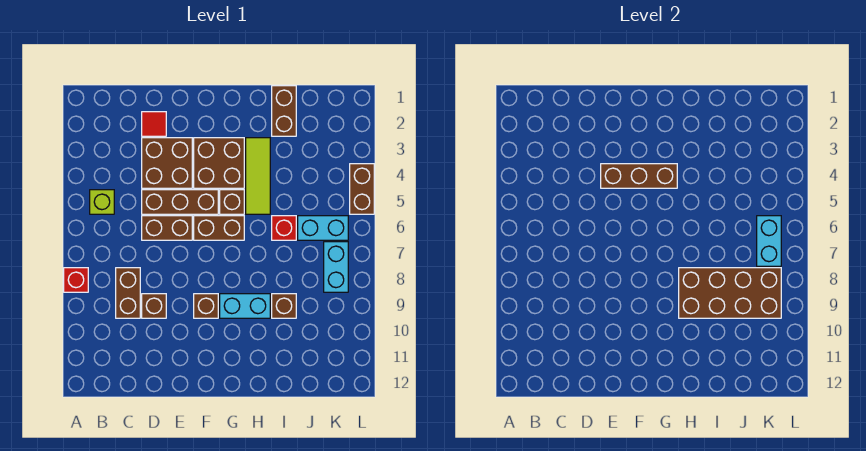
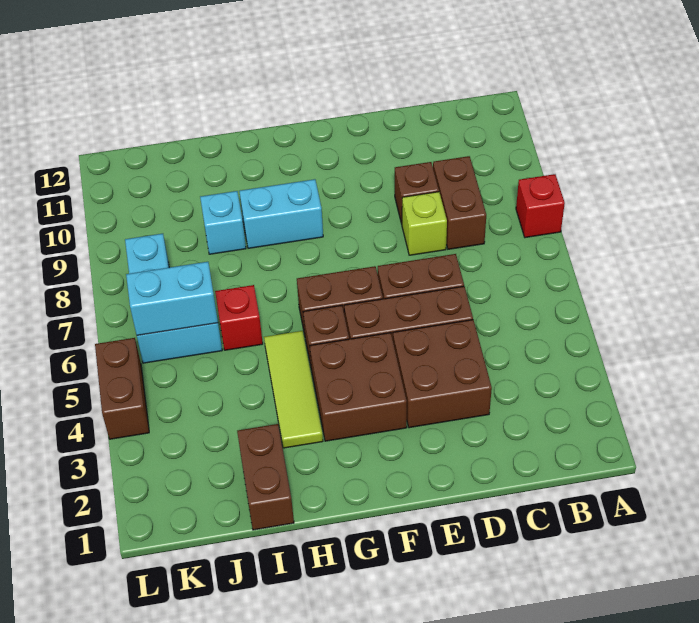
lime brick B5 level 1 -> lime brick D8 level 1
red tile D2 level 1 -> none
brown brick E4:G4 level 2 -> none
brown brick F9 level 1 -> none
brown brick H8:K9 level 2 -> none
brown brick I9 level 1 -> cyan brick I9 level 1
cyan brick K6:K7 level 2 -> cyan brick J6:K6 level 2

